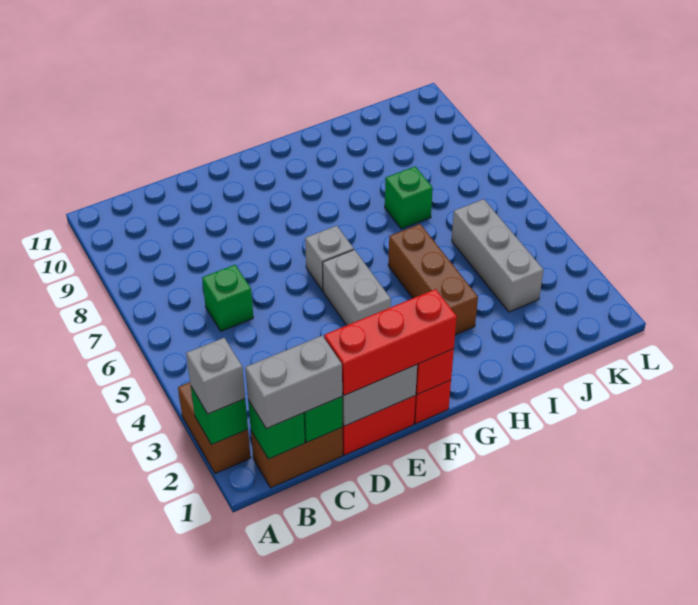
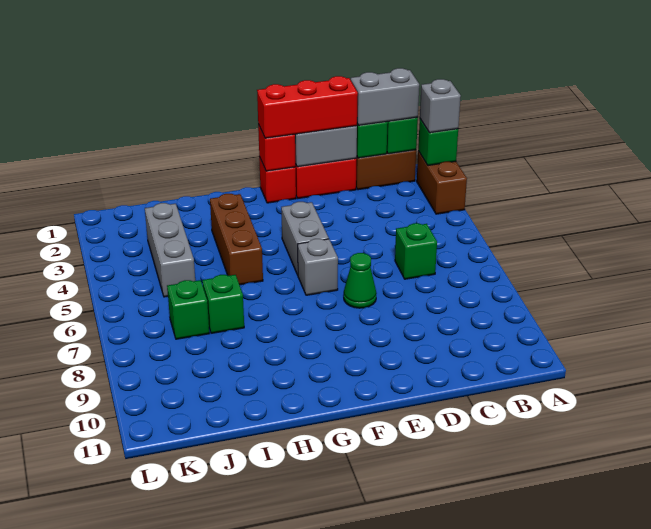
none -> green cone E7 level 1
none -> green brick J7 level 1

